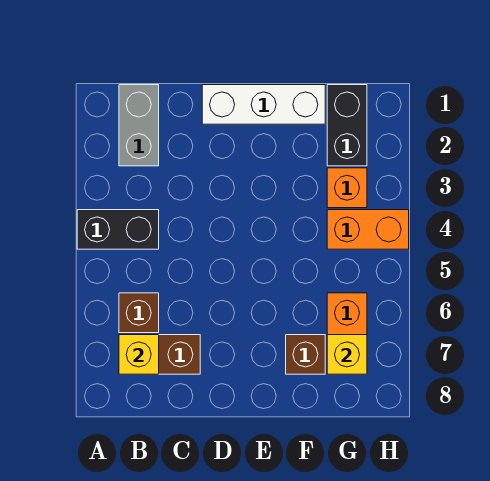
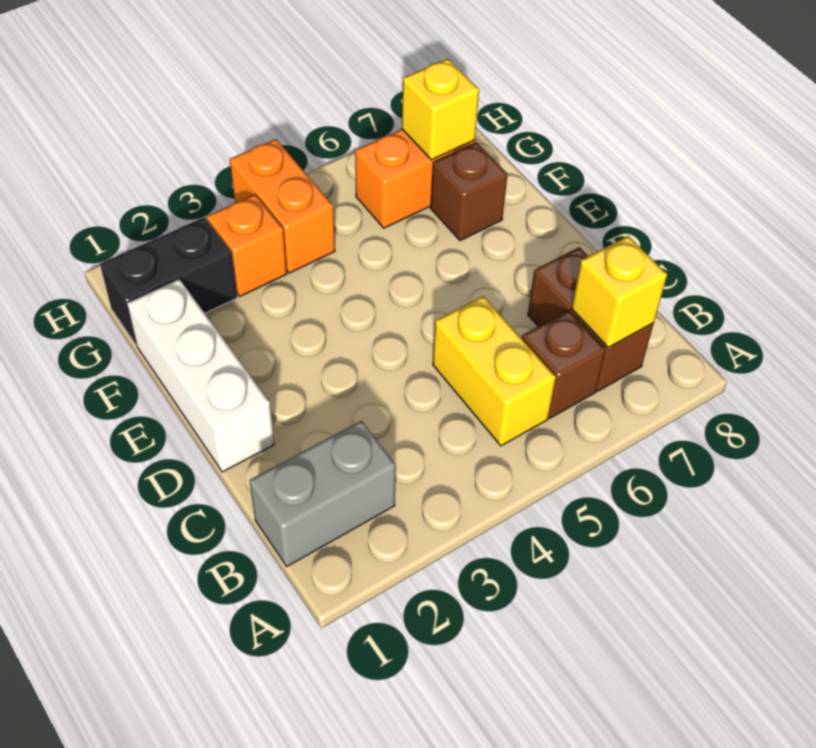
black brick A4:B4 level 1 -> none
none -> yellow brick B5:C5 level 1

